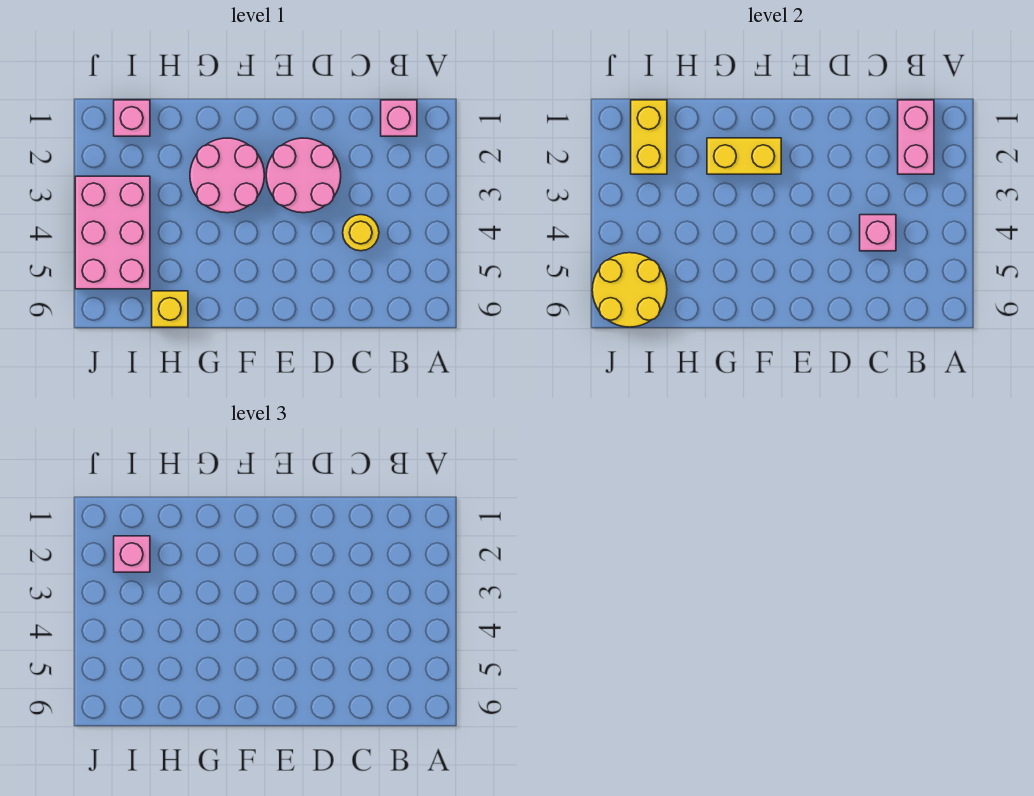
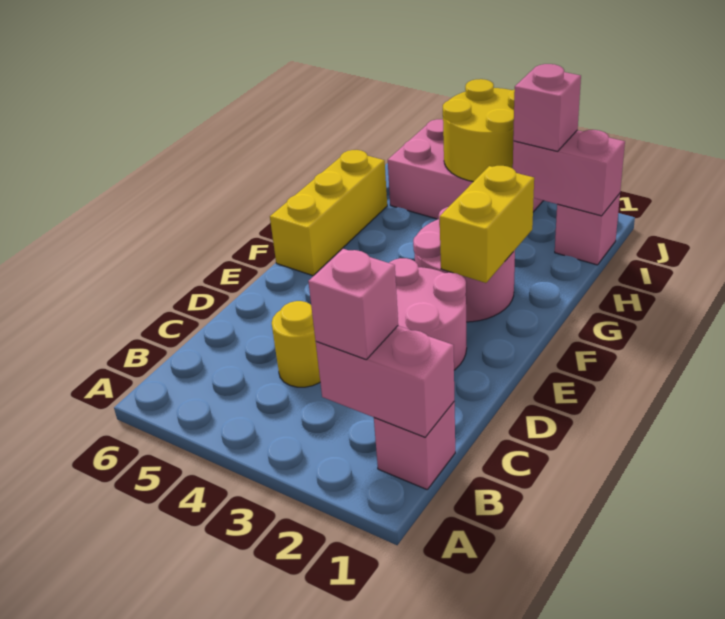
pink brick C4 level 2 -> pink brick B2 level 3
yellow brick H6 level 1 -> yellow brick F6:H6 level 1
yellow brick I1:I2 level 2 -> pink brick I1:I2 level 2
yellow round brick I5:J6 level 2 -> yellow round brick I3:J4 level 2

